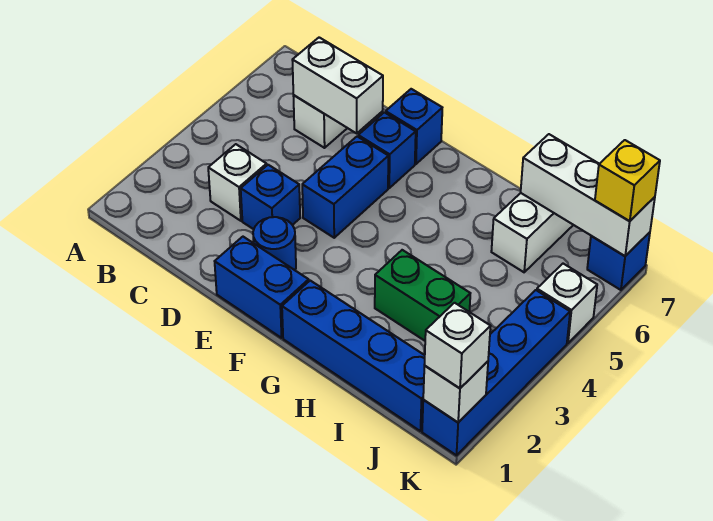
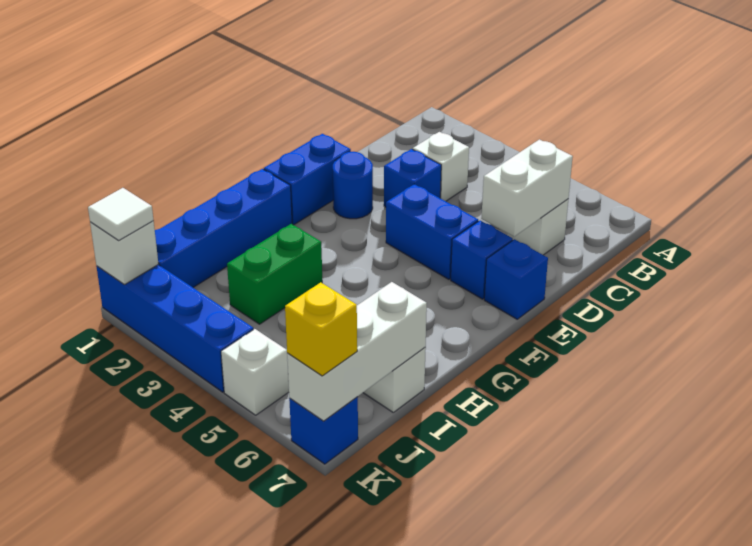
white brick K1 level 3 -> white tile K1 level 3

